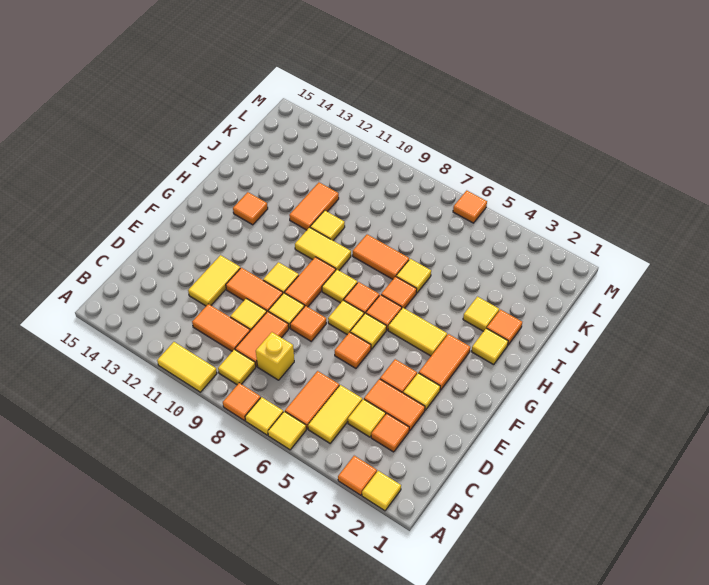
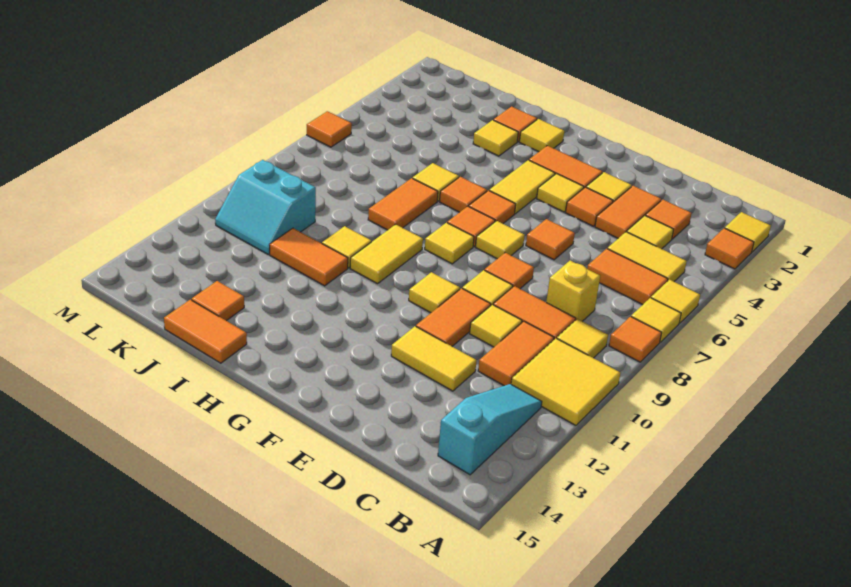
yellow tile A10:A11 level 1 -> yellow tile A10:B11 level 1
none -> cyan slope B12:B14 level 1 top 14
yellow tile F6 level 1 -> yellow tile F4 level 1
orange tile F9:G9 level 1 -> orange tile I15:J15 level 1
orange tile H13 level 1 -> orange tile J14 level 1
none -> cyan slope K10:L11 level 1 top 10

